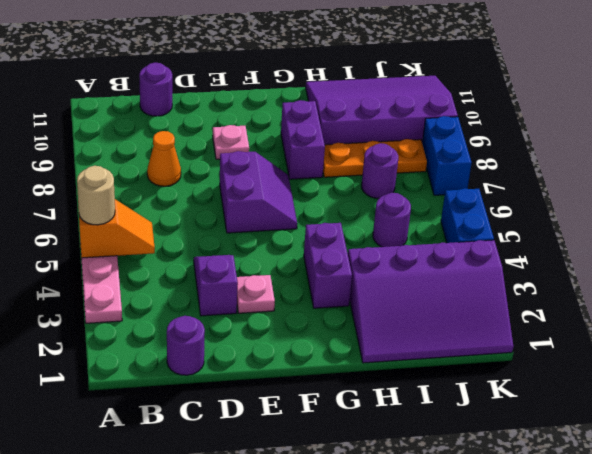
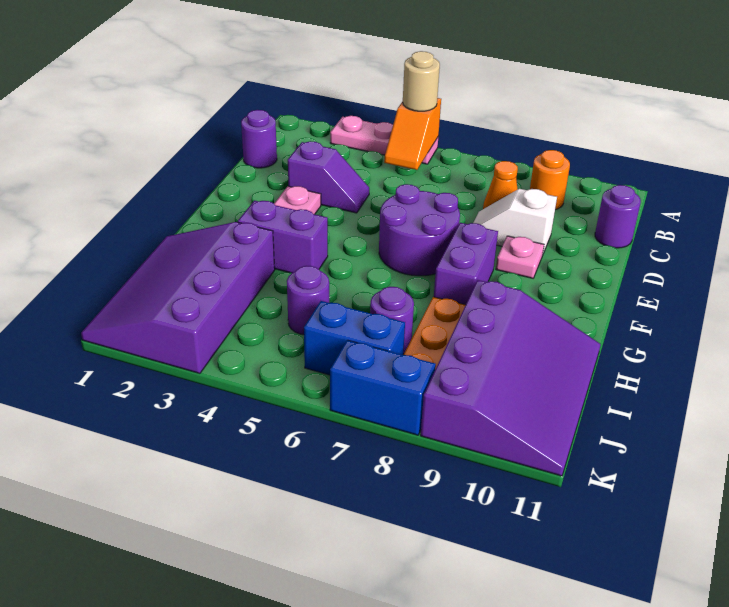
none -> orange round brick B9 level 1
none -> white slope D8:D9 level 1 top 9
purple slope E6:F7 level 1 top E -> purple round brick E6:F7 level 1
purple brick G8:G9 level 1 -> purple brick F8:G8 level 1
blue brick K4:K5 level 1 -> blue brick J6:J7 level 1

